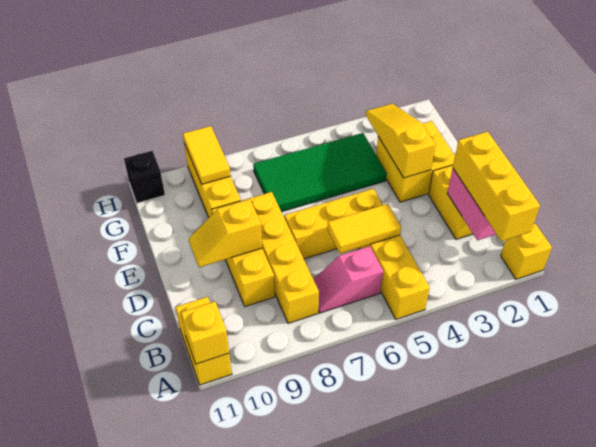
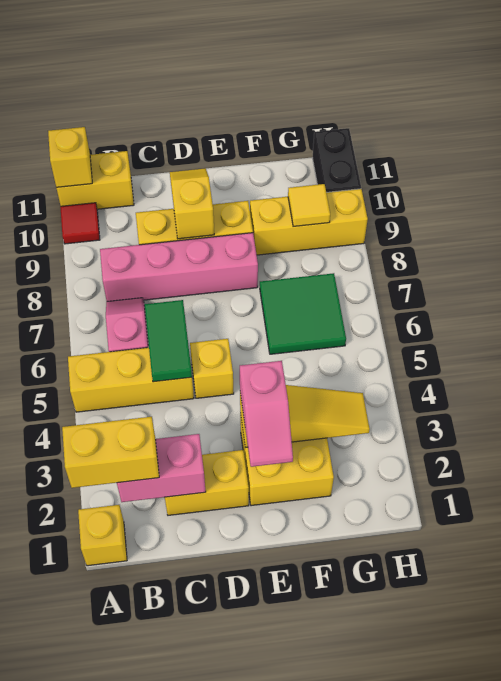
yellow brick A2:C2 level 3 -> yellow brick A2:B2 level 3
none -> red tile A10 level 1
yellow brick B8:E8 level 1 -> pink brick B8:E8 level 1
yellow tile C5:C6 level 2 -> green tile C5:C6 level 2
yellow brick D5:D7 level 1 -> yellow brick D5 level 1
none -> pink slope E2:E3 level 3 top 3
green tile F4:G7 level 1 -> green tile F6:G7 level 1
yellow tile G9:H9 level 2 -> yellow tile G9 level 2
black brick H11 level 1 -> black brick H10:H11 level 1

